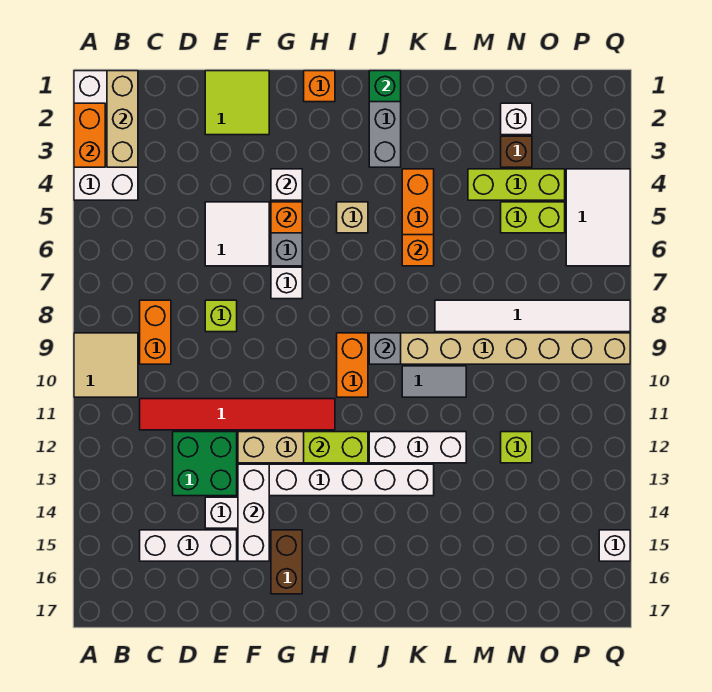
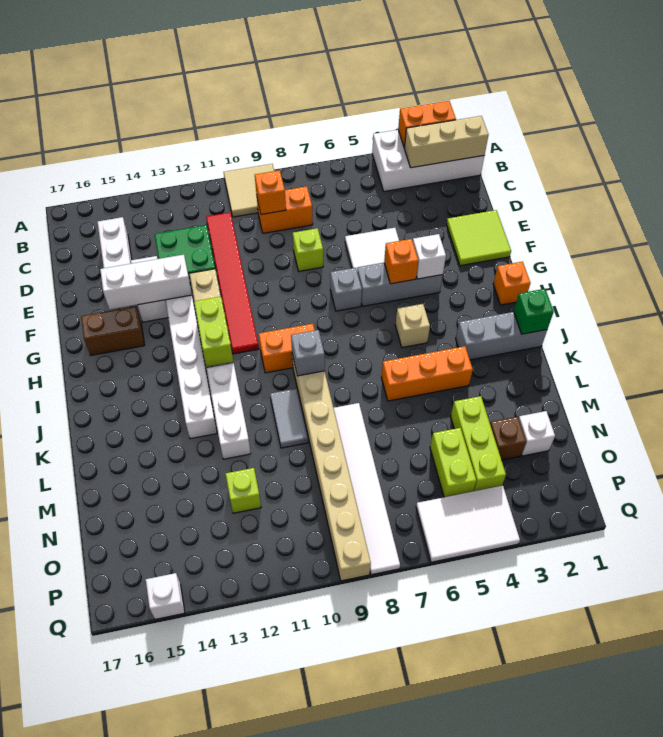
white brick G7 level 1 -> grey brick G7 level 1
orange brick K6 level 2 -> orange brick C9 level 2

